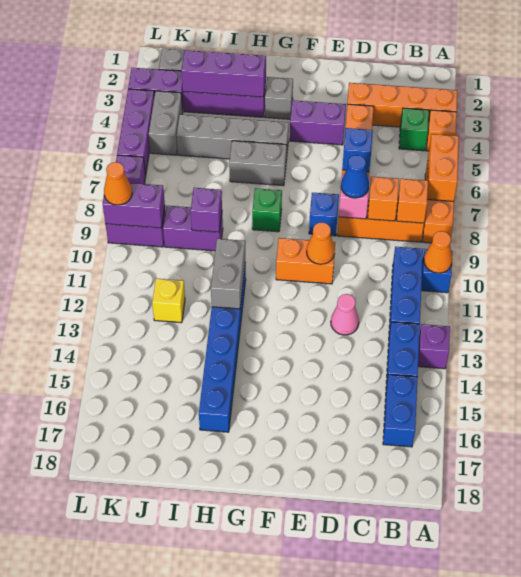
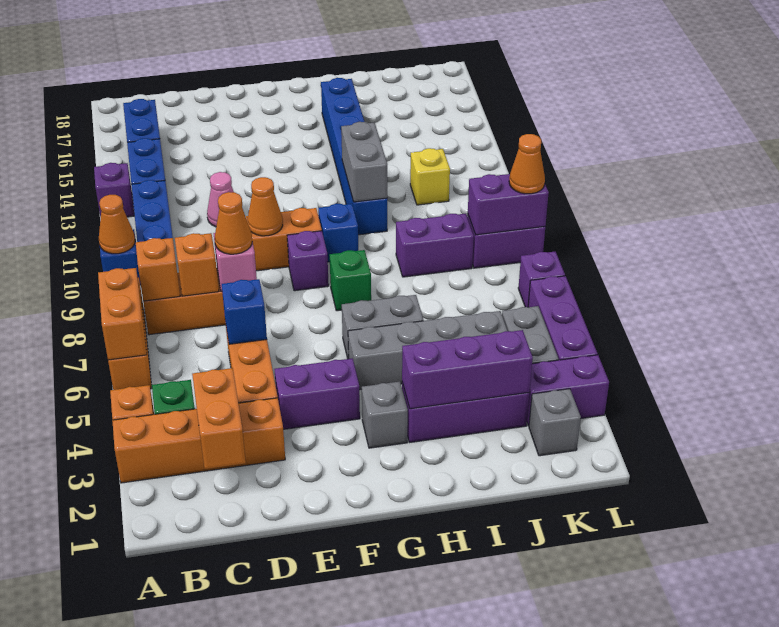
none -> orange brick C2:C3 level 2
blue cone D8 level 3 -> orange cone D8 level 3
blue brick E8 level 1 -> blue brick G10 level 1
purple brick I9 level 2 -> purple brick F9 level 1

